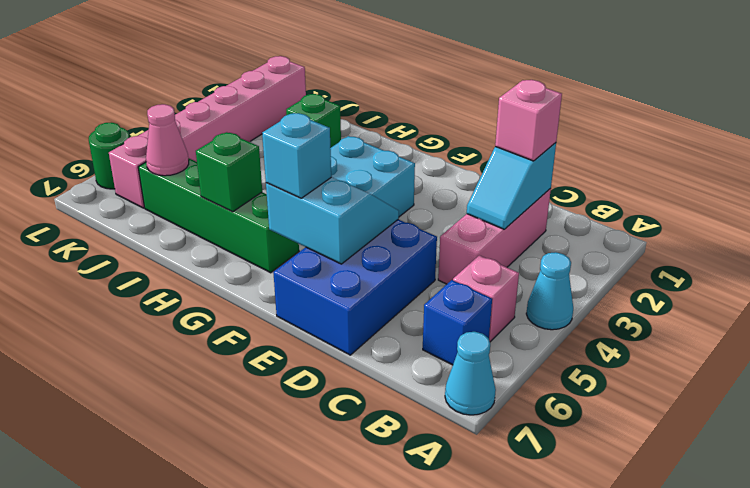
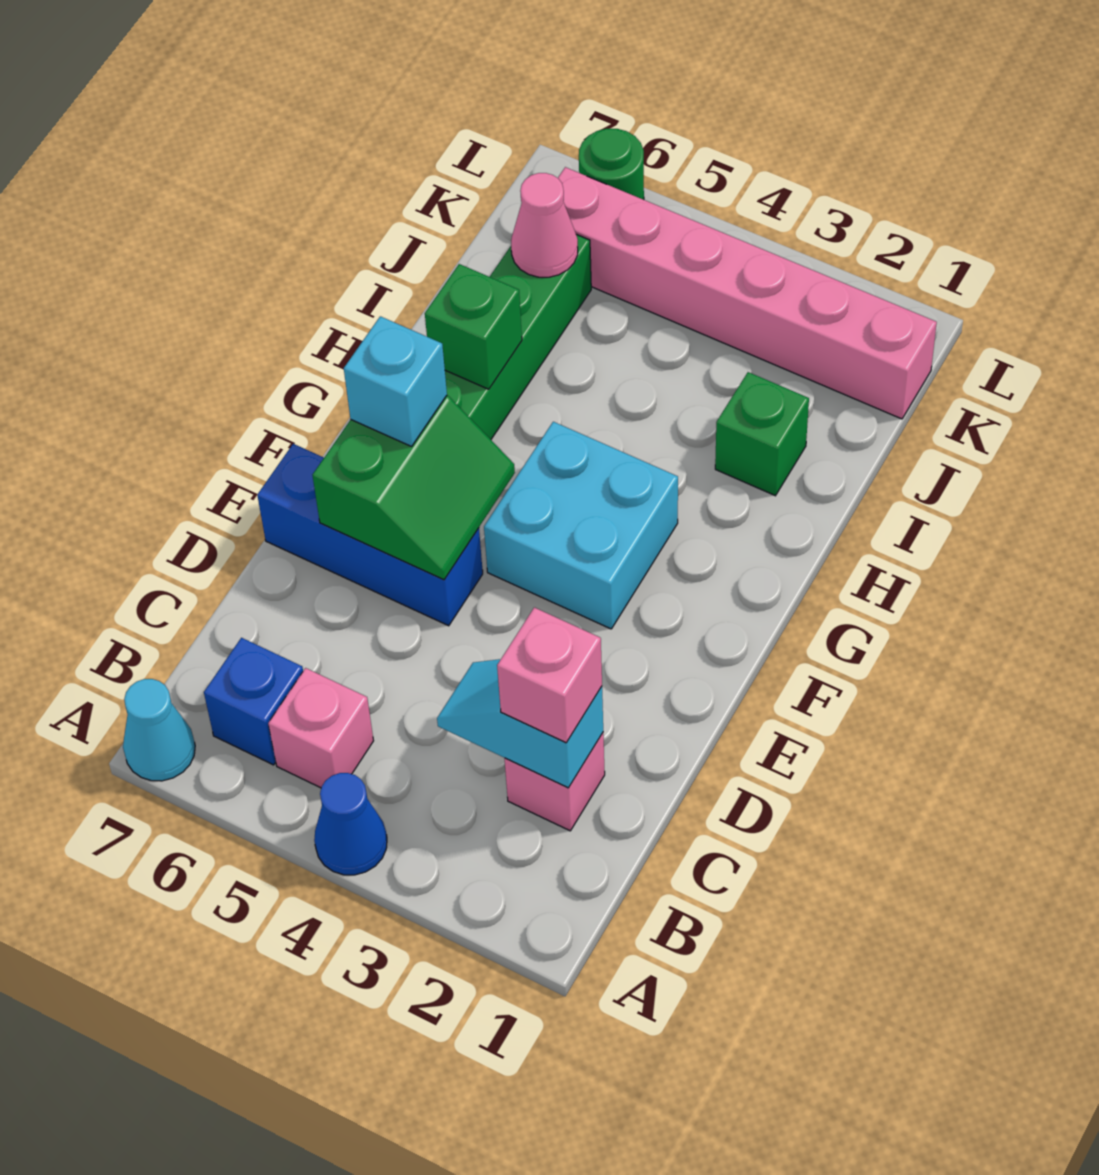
cyan cone A4 level 1 -> blue cone A4 level 1
pink brick C2:C4 level 1 -> pink brick C2 level 1
blue brick D5:E7 level 1 -> blue brick E5:E7 level 1
cyan slope E5:F6 level 2 top 6 -> green slope E5:F6 level 2 top 6

